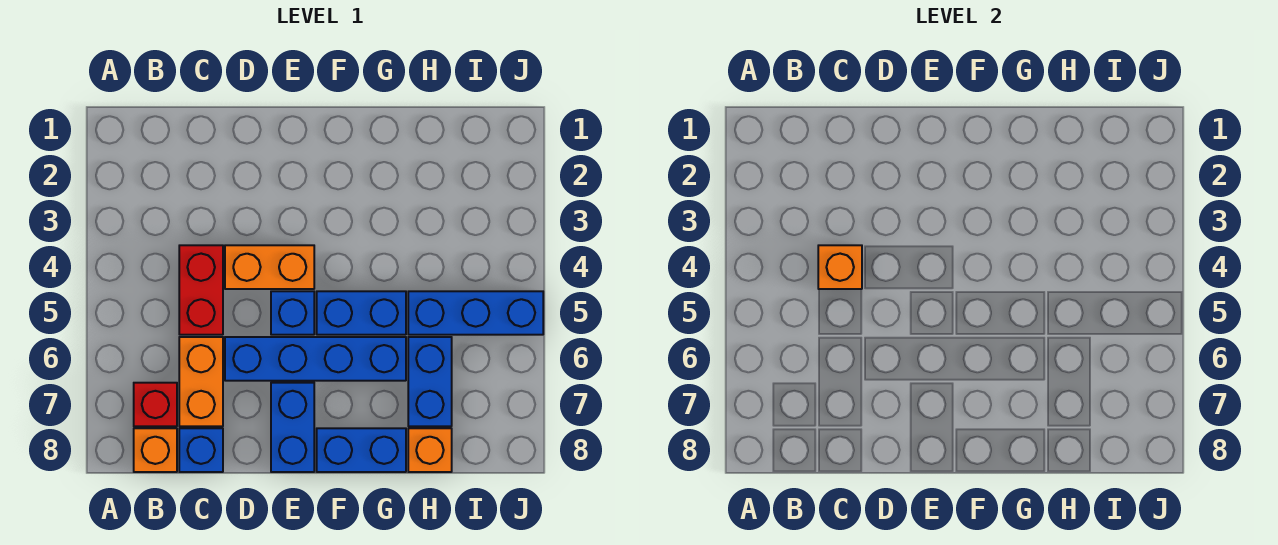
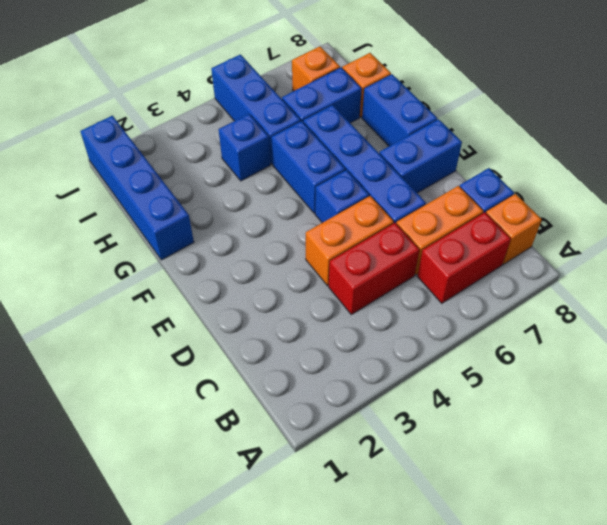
red brick B7 level 1 -> red brick B6:B7 level 1
orange brick C4 level 2 -> orange brick I7 level 1
orange brick D4:E4 level 1 -> orange brick D4:D5 level 1
none -> blue brick G1:J1 level 1
none -> blue brick H4 level 1

